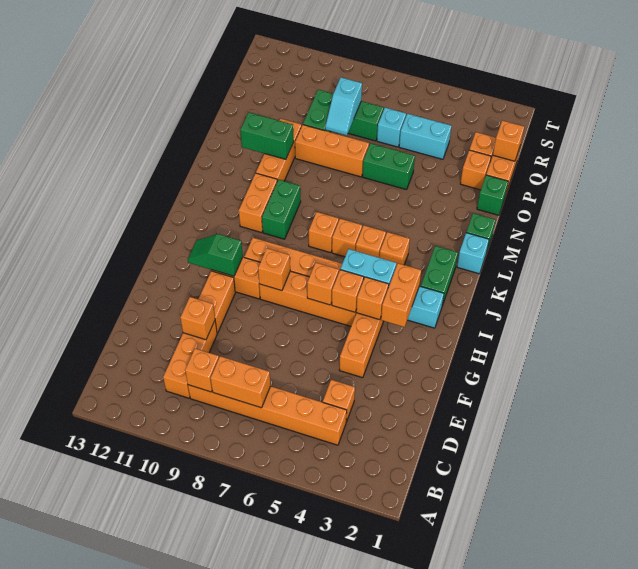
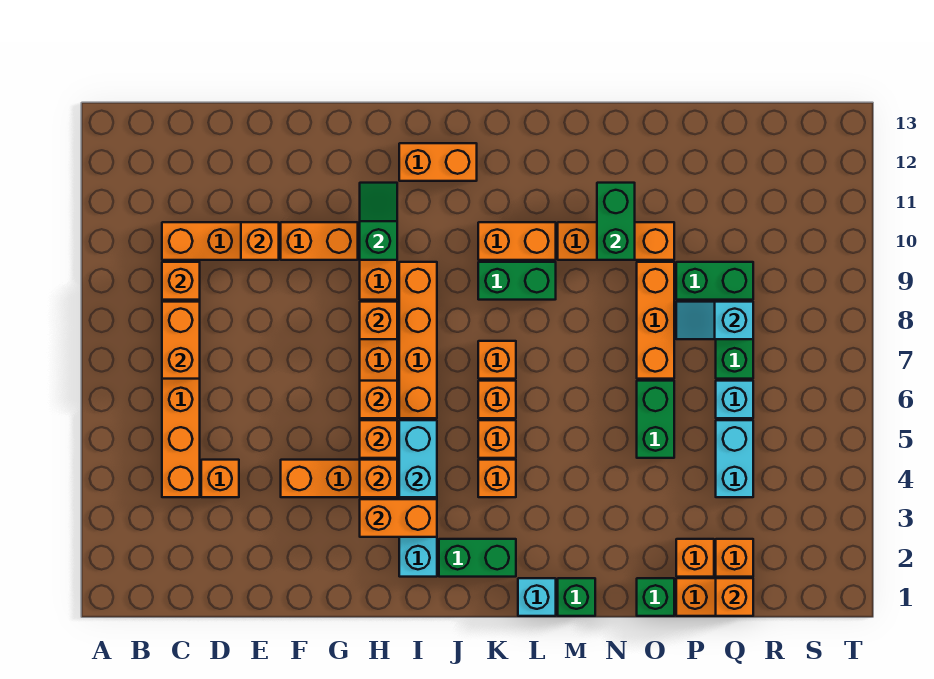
none -> orange brick I12:J12 level 1

